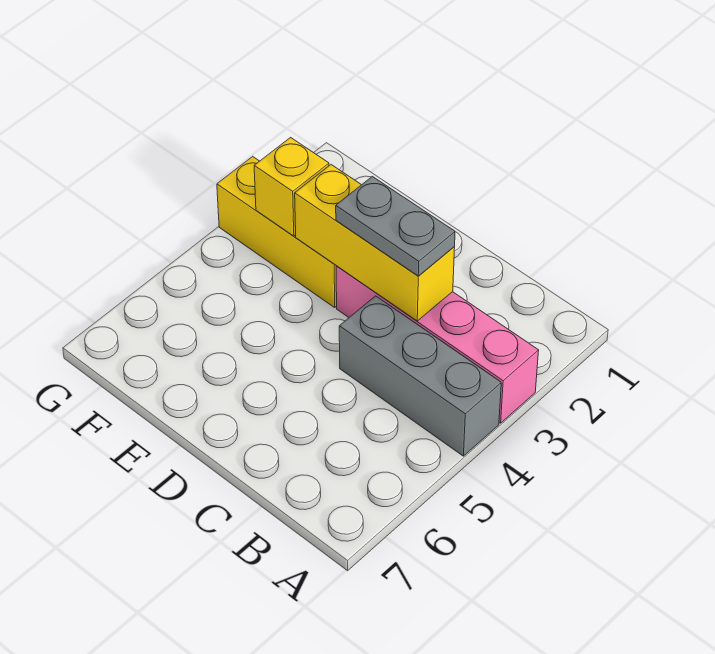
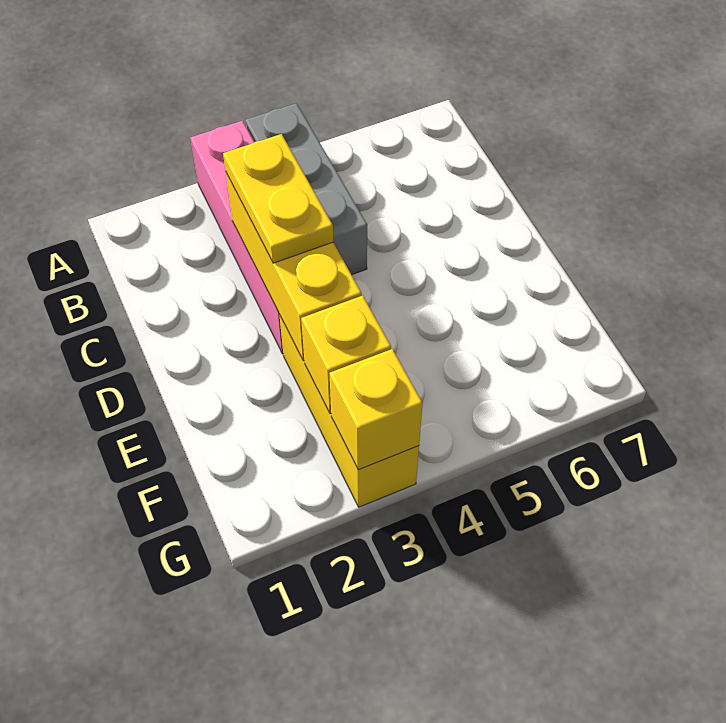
grey plate C3:D3 level 3 -> yellow plate C3:D3 level 3
none -> yellow brick G3 level 2

